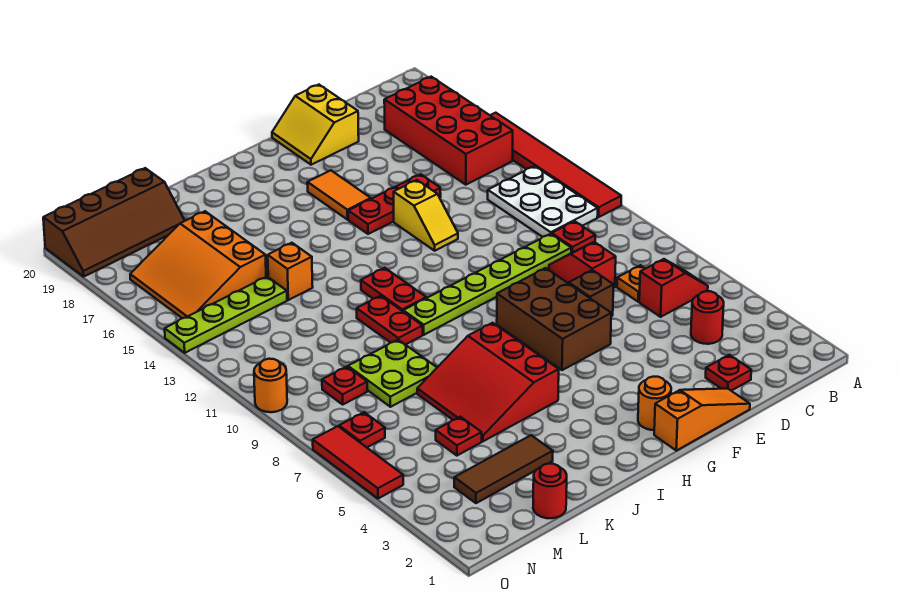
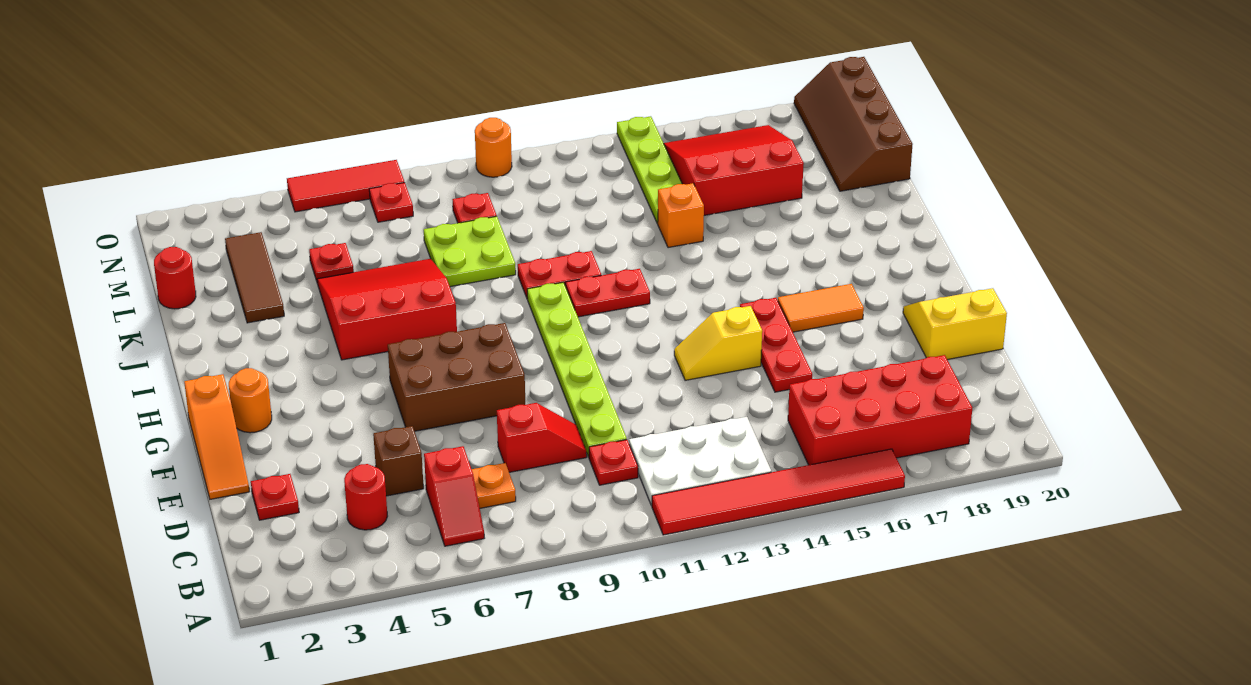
brown brick E7 level 1 -> brown brick D5 level 1
orange slope L15:N17 level 1 top L -> red slope L15:N17 level 1 top L

